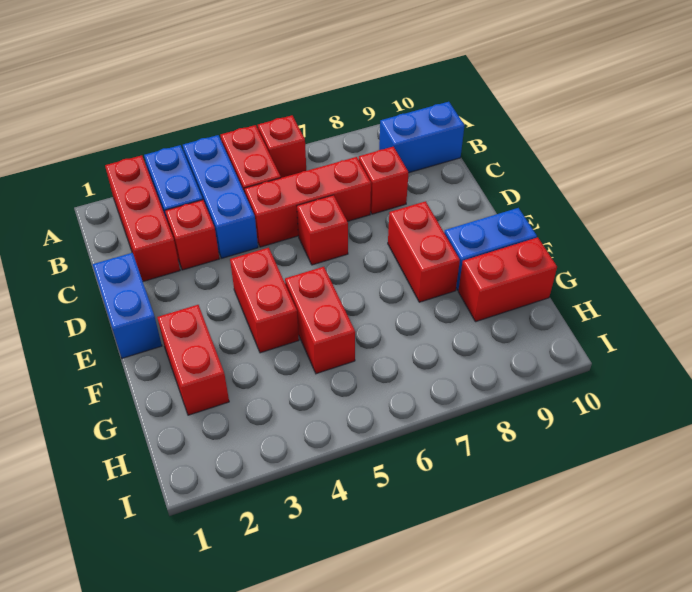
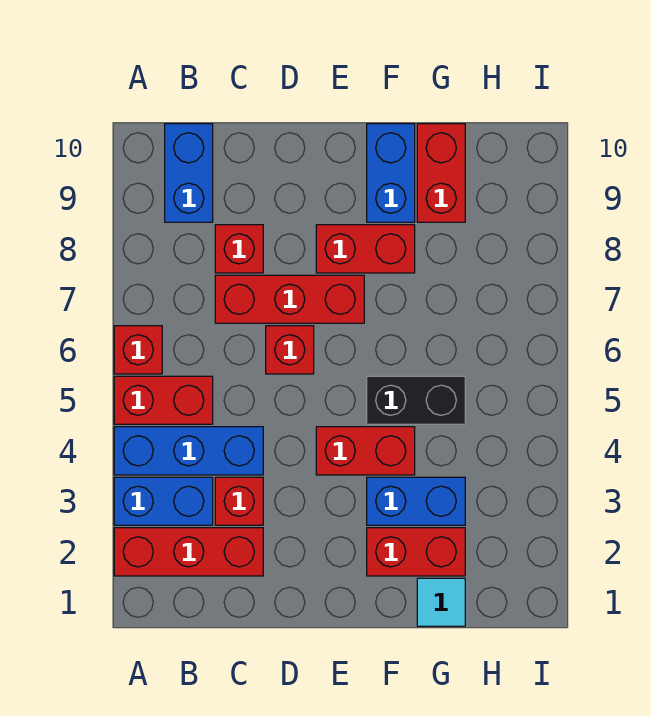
red brick C5:C7 level 1 -> red brick C7:E7 level 1
blue brick D1:E1 level 1 -> blue brick F3:G3 level 1
red brick F5:G5 level 1 -> black brick F5:G5 level 1
none -> cyan tile G1 level 1

